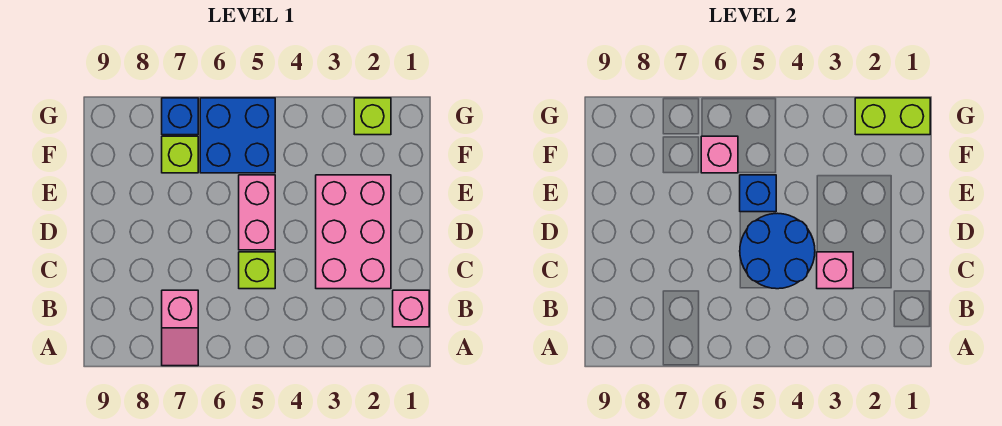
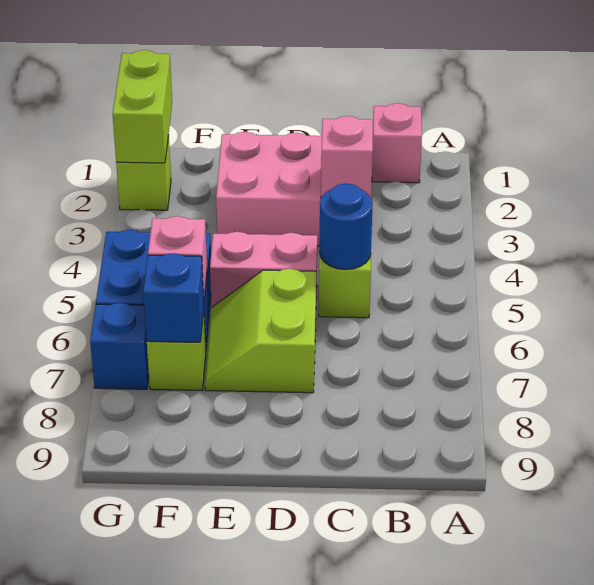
pink slope A7:B7 level 1 top B -> none
blue round brick C4:D5 level 2 -> blue round brick C5 level 2
none -> lime slope D6:E7 level 1 top D
blue brick E5 level 2 -> blue brick F7 level 2

